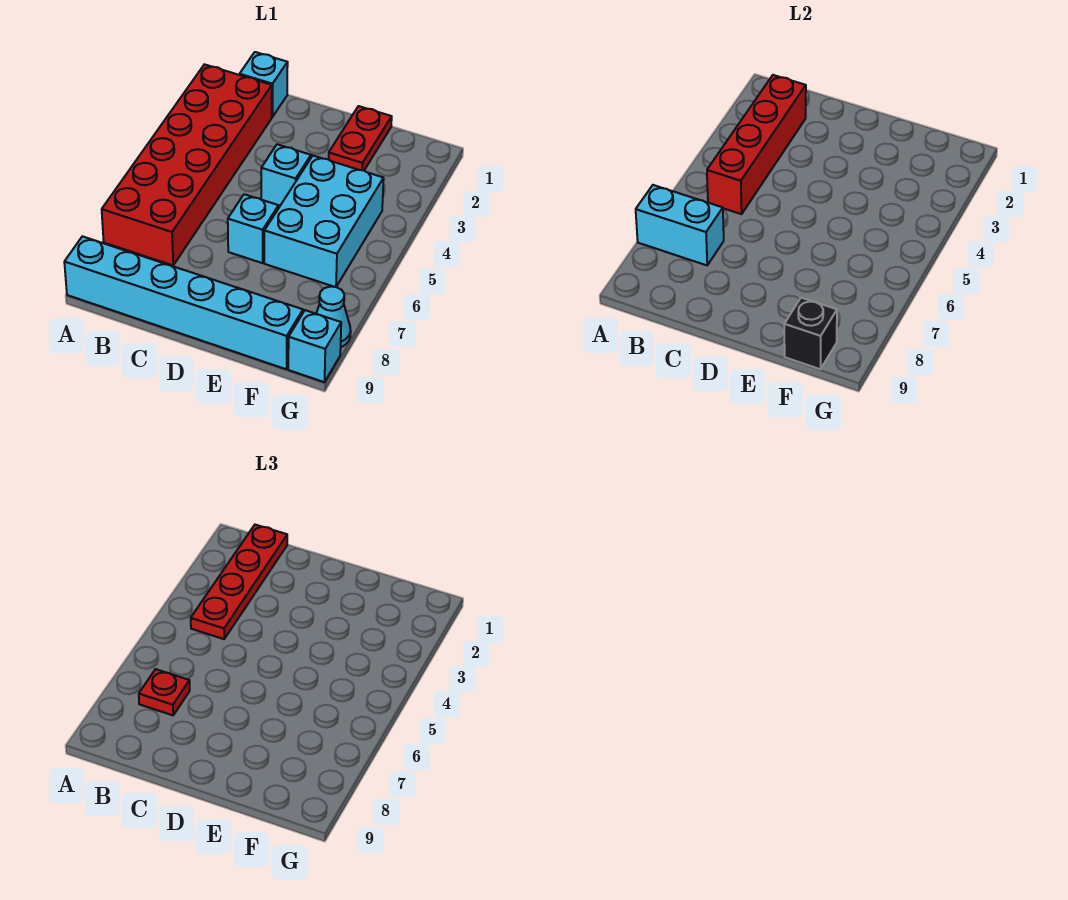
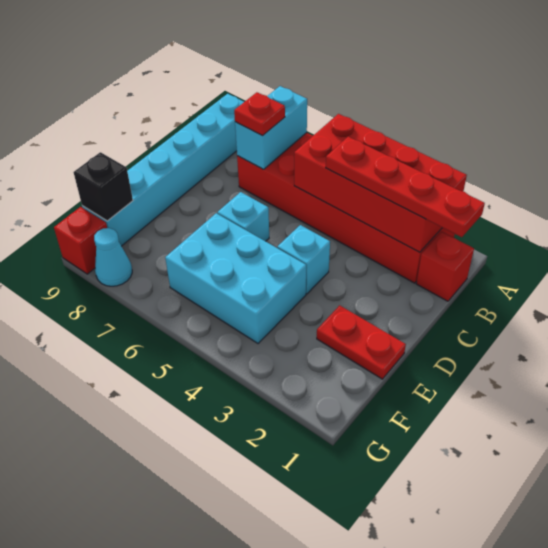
cyan brick B1 level 1 -> red brick B1 level 1
red brick B2:B5 level 2 -> red brick A2:B5 level 2
cyan brick G9 level 1 -> red brick G9 level 1

